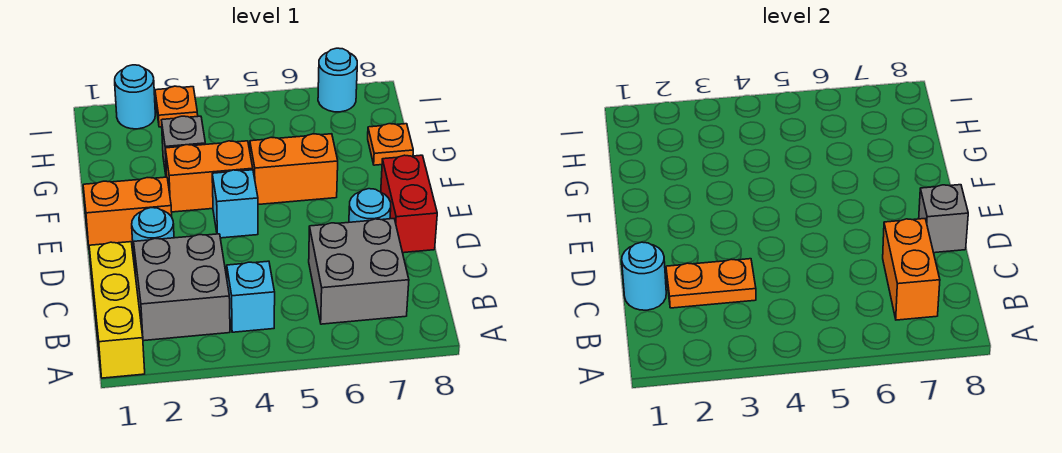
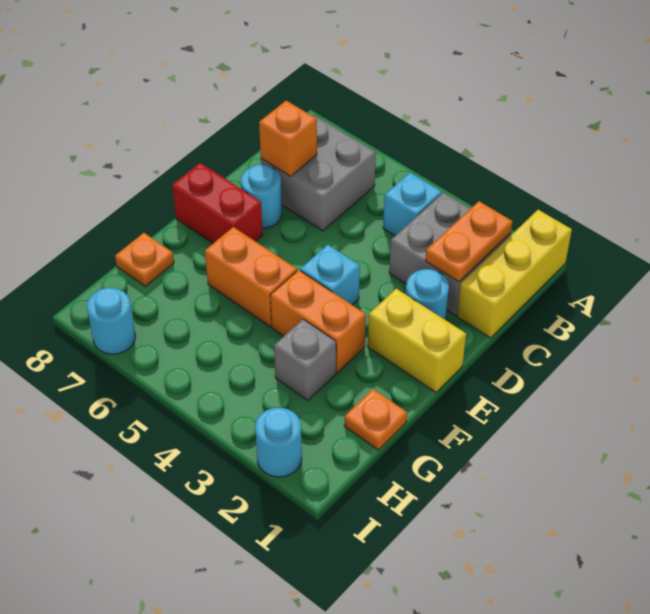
orange brick B7:C7 level 2 -> orange brick C7 level 2
cyan round brick C1 level 2 -> none
orange plate C2:C3 level 2 -> orange plate B2:C2 level 2
red brick D8:E8 level 1 -> red brick E7:E8 level 1
grey brick D8 level 2 -> none
orange brick E1:E2 level 1 -> yellow brick E1:E2 level 1
orange plate I3 level 1 -> orange plate G1 level 1

